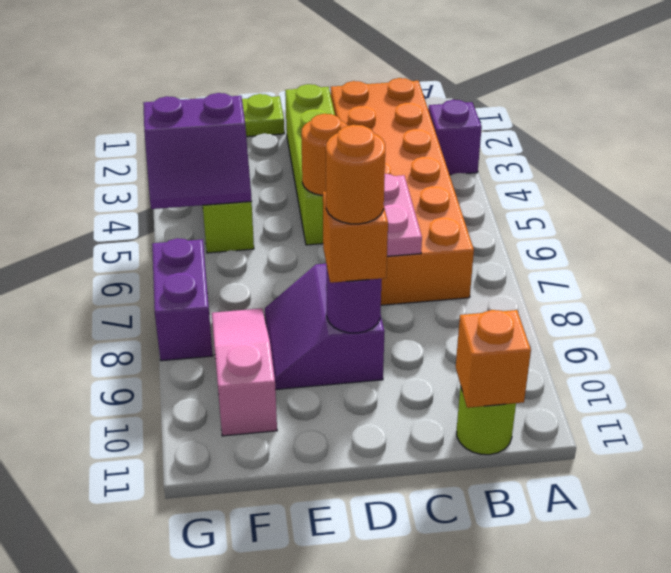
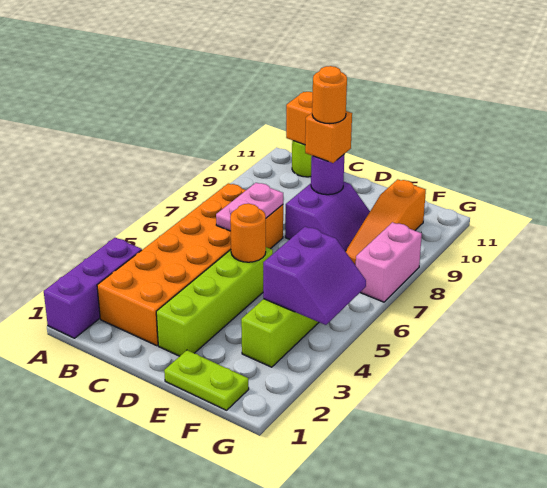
purple brick A3 level 1 -> purple brick A1:A3 level 1
purple slope F4:G5 level 2 top 4 -> purple slope F4:G5 level 2 top F
pink slope F8:F10 level 1 top 10 -> orange slope F8:F10 level 1 top 10
purple brick G7:G8 level 1 -> pink brick G7:G8 level 1

